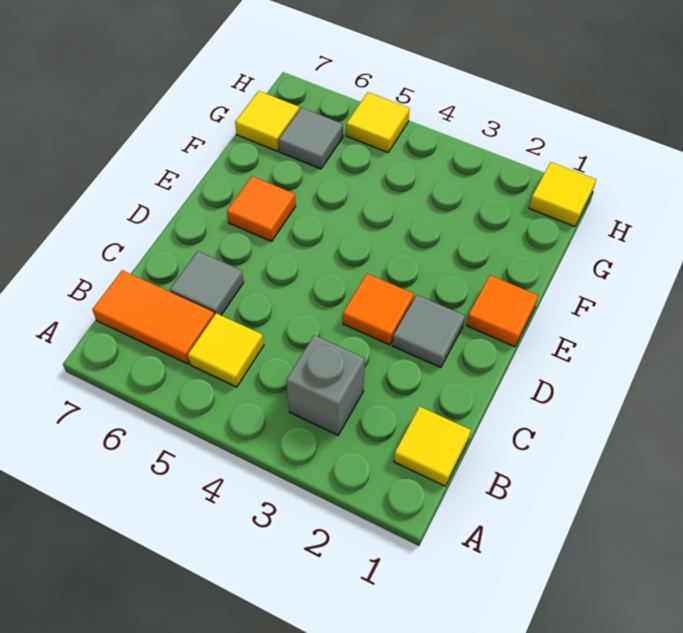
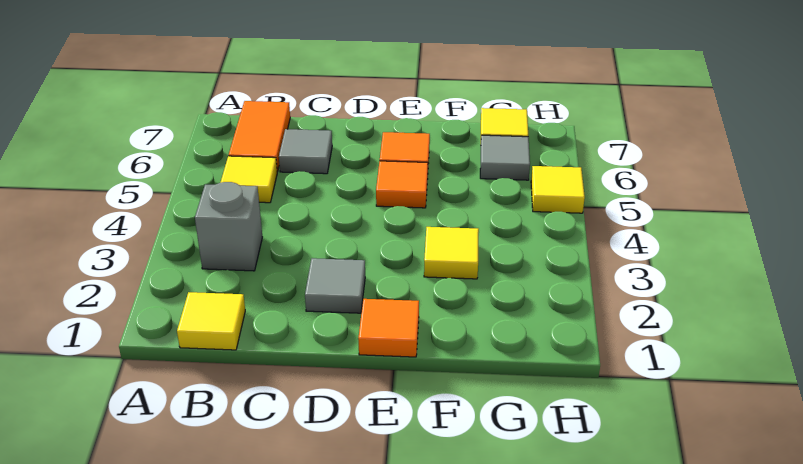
orange tile D3 level 1 -> orange tile E5 level 1
yellow tile H1 level 1 -> yellow tile F3 level 1

